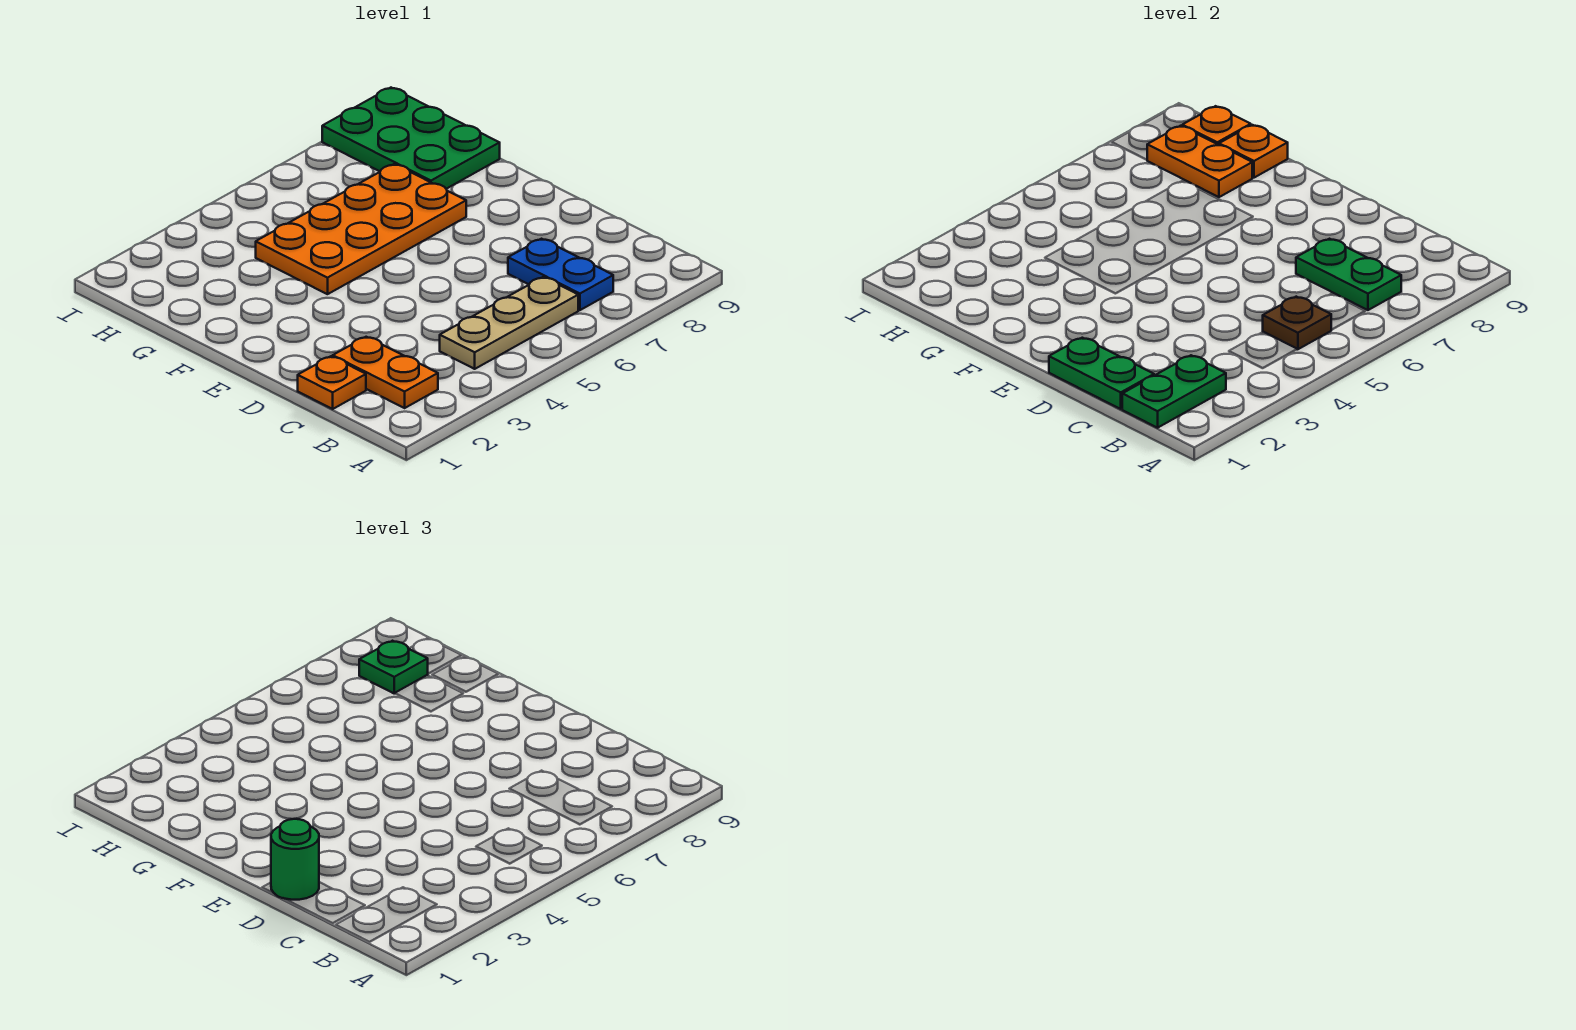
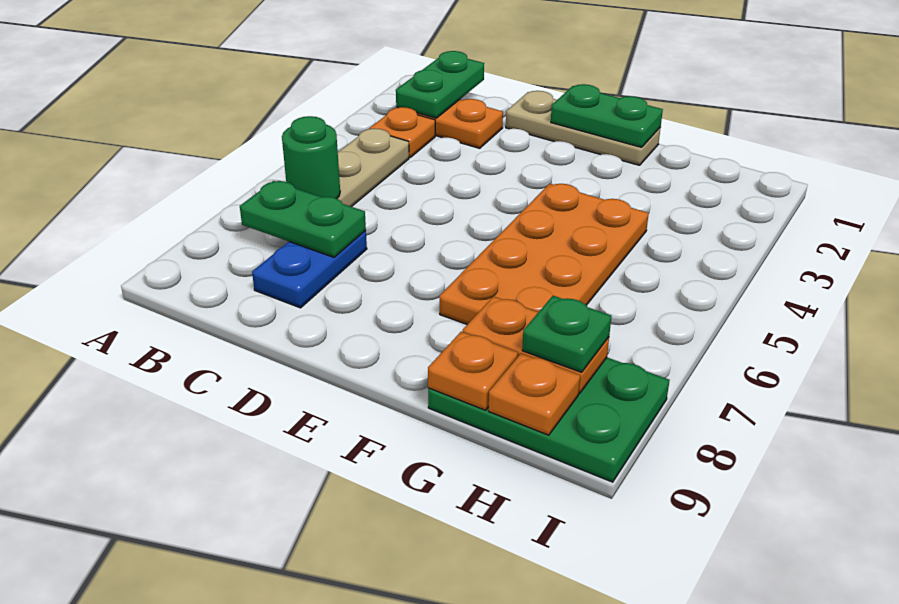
brown plate B5 level 2 -> none
blue plate B7:C7 level 1 -> blue plate C7:C8 level 1
orange plate C1 level 1 -> orange plate B3 level 1
green plate C1:D1 level 2 -> green plate E1:F1 level 2
none -> tan plate D1:F1 level 1
green round brick D1 level 3 -> green round brick B6 level 2

